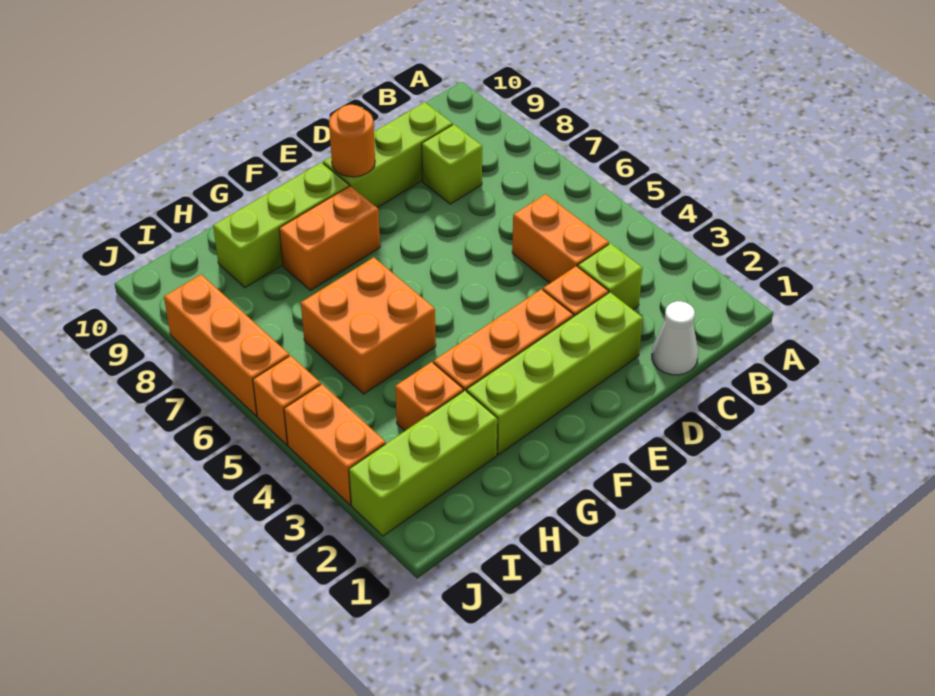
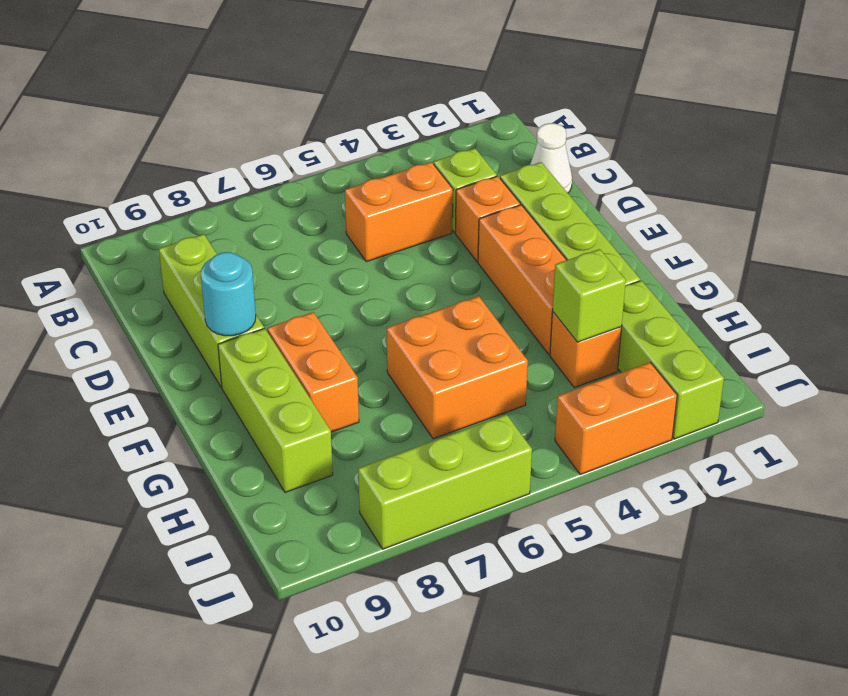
lime brick C8 level 1 -> lime brick H3 level 2
orange round brick E9 level 2 -> cyan round brick E9 level 2
orange brick J5 level 1 -> none
orange brick J6:J8 level 1 -> lime brick J6:J8 level 1

